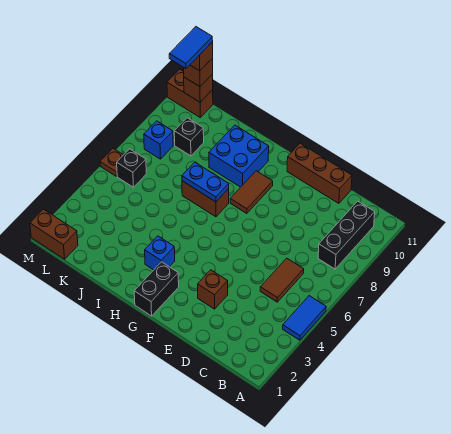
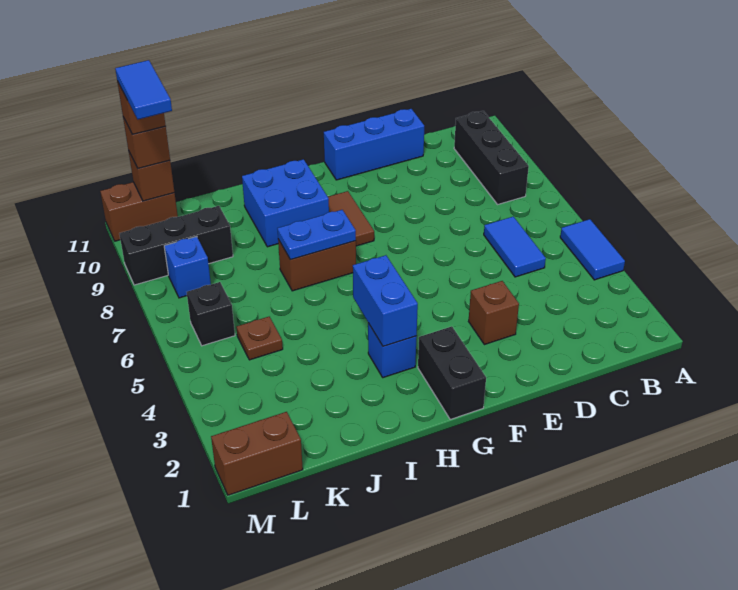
brown tile C5:C6 level 1 -> blue tile C5:C6 level 1
brown brick D11:F11 level 1 -> blue brick D11:F11 level 1
none -> blue brick H3:H4 level 2
black brick K9 level 1 -> black brick K9:M9 level 1
brown plate M6 level 1 -> brown plate K5 level 1

